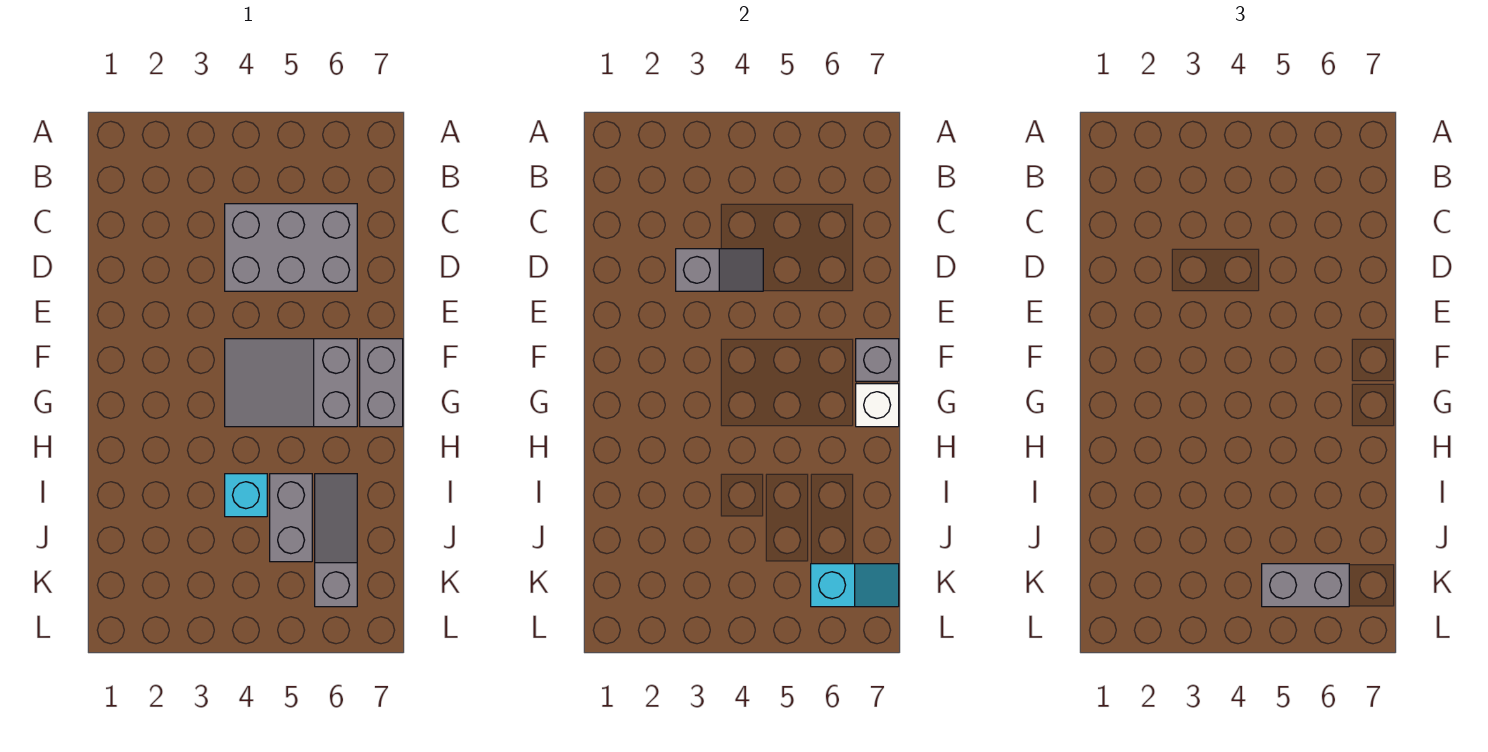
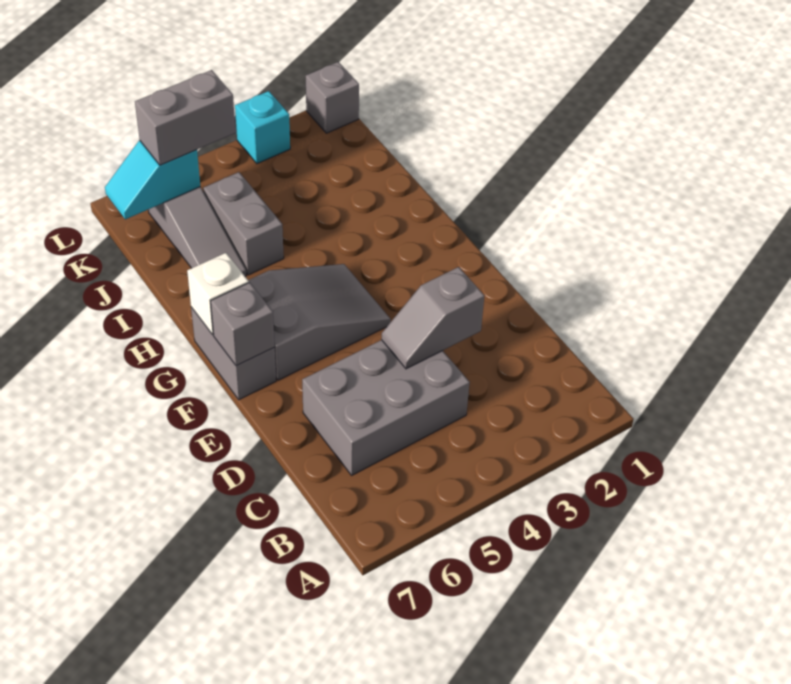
cyan brick I4 level 1 -> cyan brick L3 level 1
none -> grey brick L1 level 1

